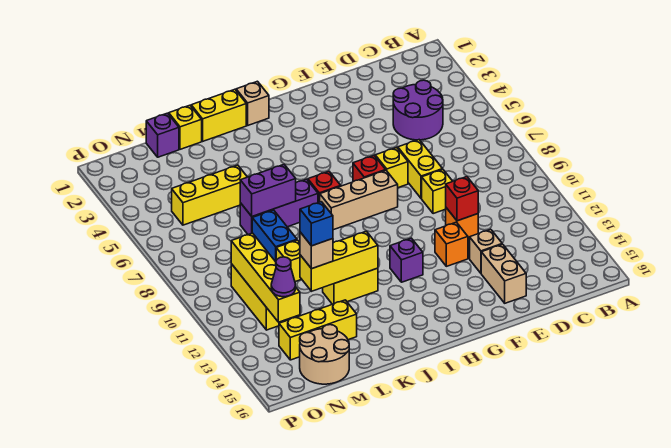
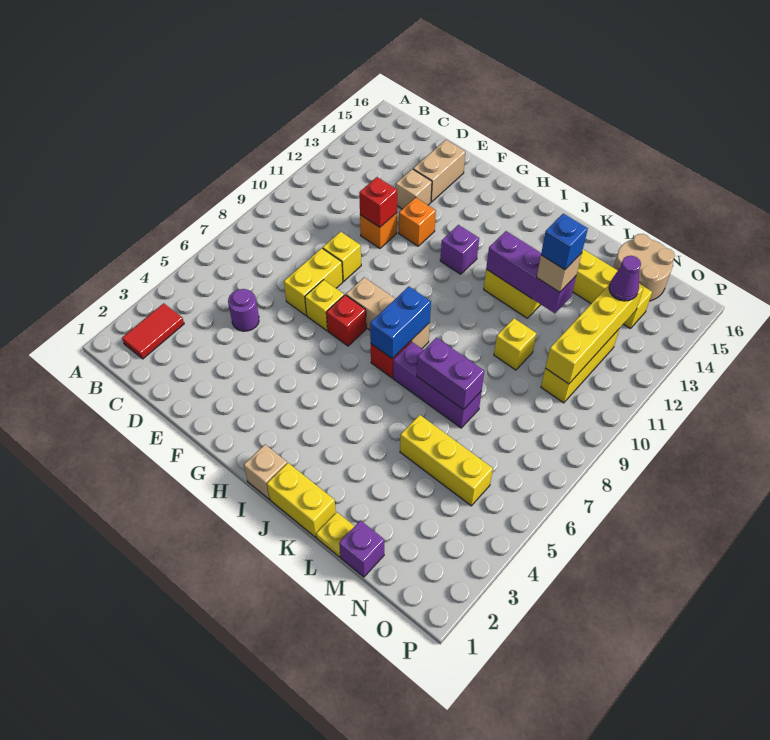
none -> red tile B2:B3 level 1
purple round brick C4:D5 level 1 -> purple round brick D5 level 1
yellow brick J12:L12 level 2 -> purple brick J12:L12 level 2
yellow brick L1 level 1 -> yellow plate L1 level 1
blue brick L8:L9 level 1 -> blue brick I7:I8 level 2

